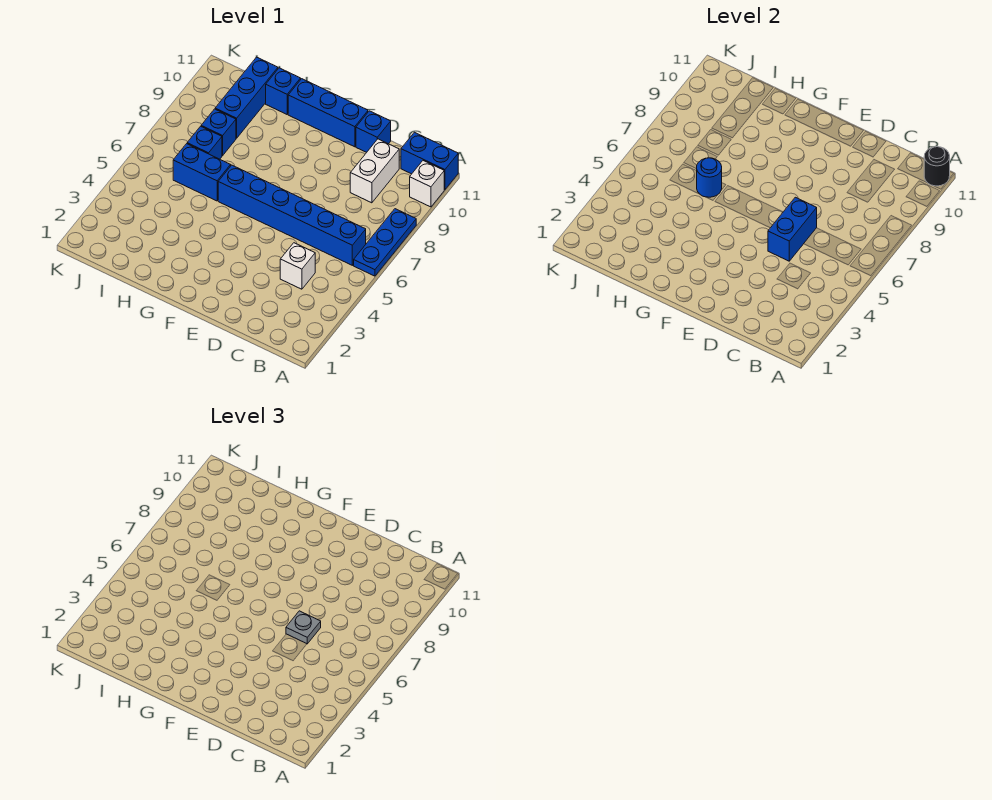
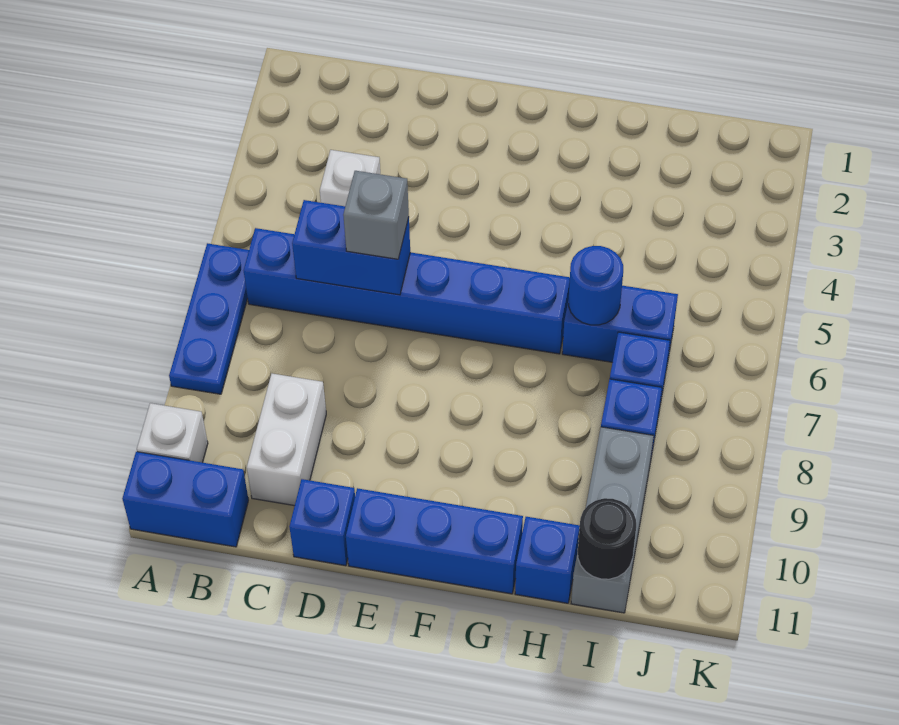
black round brick A11 level 2 -> black round brick I11 level 2
blue brick D5:D6 level 2 -> blue brick C6:D6 level 2
grey plate D6 level 3 -> grey brick D6 level 3
blue brick I9:I11 level 1 -> grey brick I9:I11 level 1

